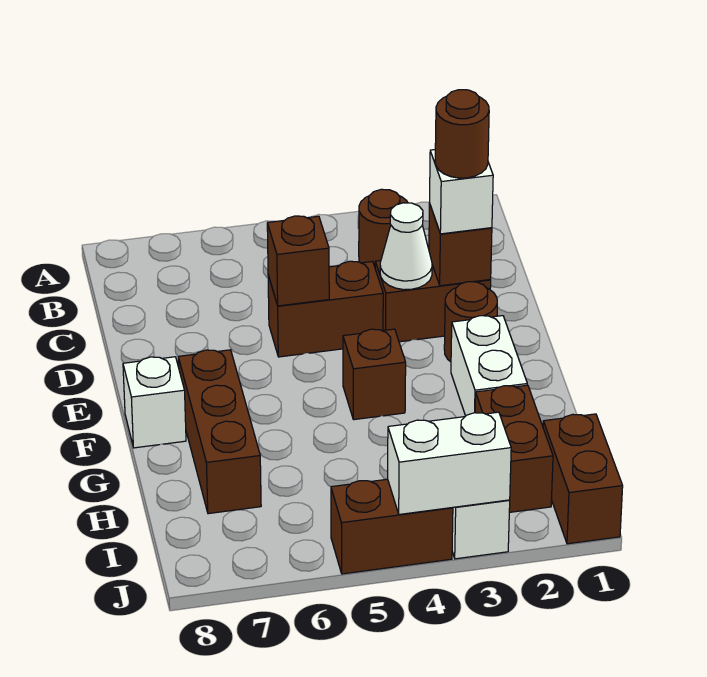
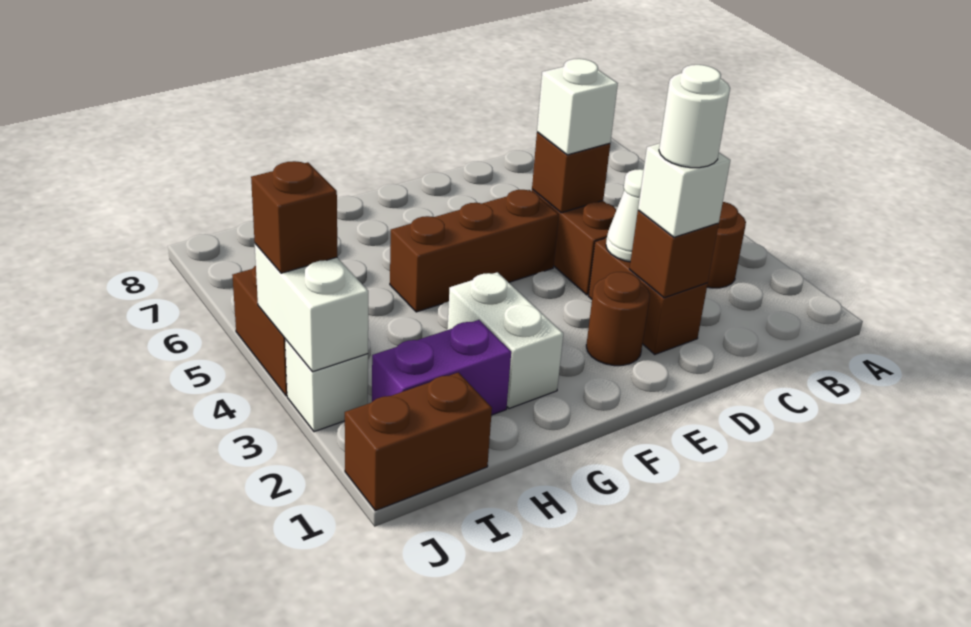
brown round brick D2 level 4 -> white round brick D2 level 4
white brick F2:G2 level 1 -> white brick G2:G3 level 1
brown brick F4 level 1 -> brown brick J4 level 3
brown brick F7:H7 level 1 -> brown brick E5:G5 level 1
white brick F8 level 1 -> white brick D5 level 3
brown brick H2:I2 level 1 -> purple brick H2:I2 level 1

